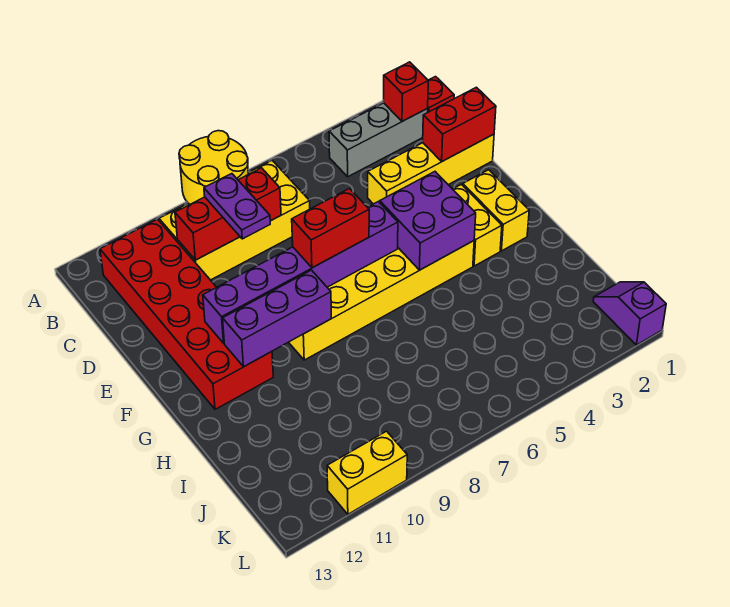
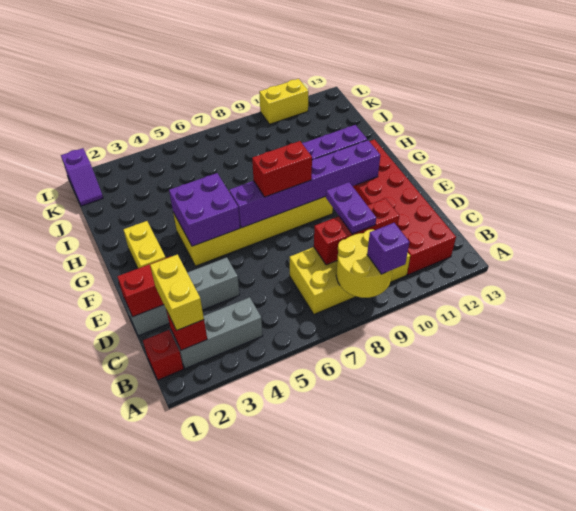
none -> purple brick A9 level 3
yellow brick D1:D4 level 1 -> grey brick D1:D4 level 1
yellow brick F3:G3 level 1 -> yellow brick B2:C2 level 3

